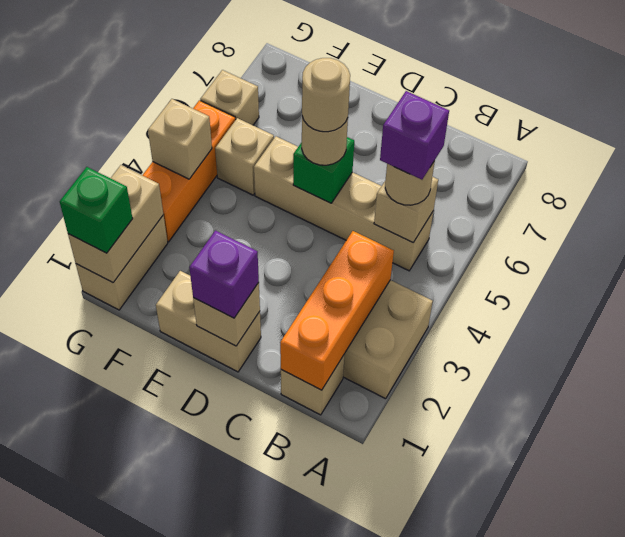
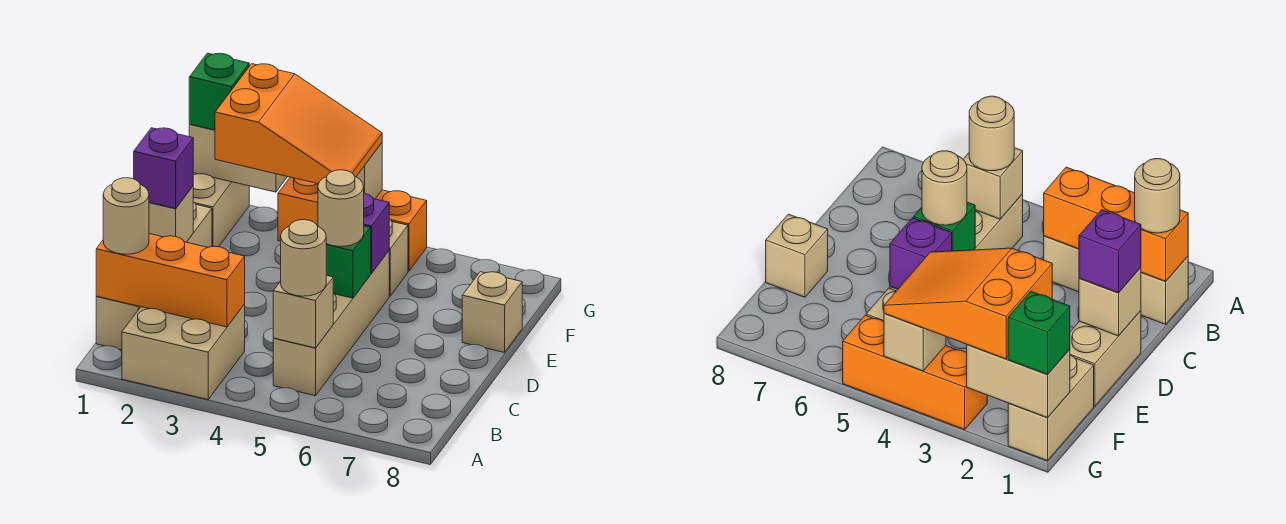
purple brick B5 level 4 -> purple brick E5 level 2
tan round brick D5 level 4 -> tan round brick B1 level 3
none -> orange slope F2:G4 level 3 top 2
tan brick G1:G2 level 1 -> tan brick F1:G1 level 1
tan brick G6 level 1 -> tan brick E8 level 1

